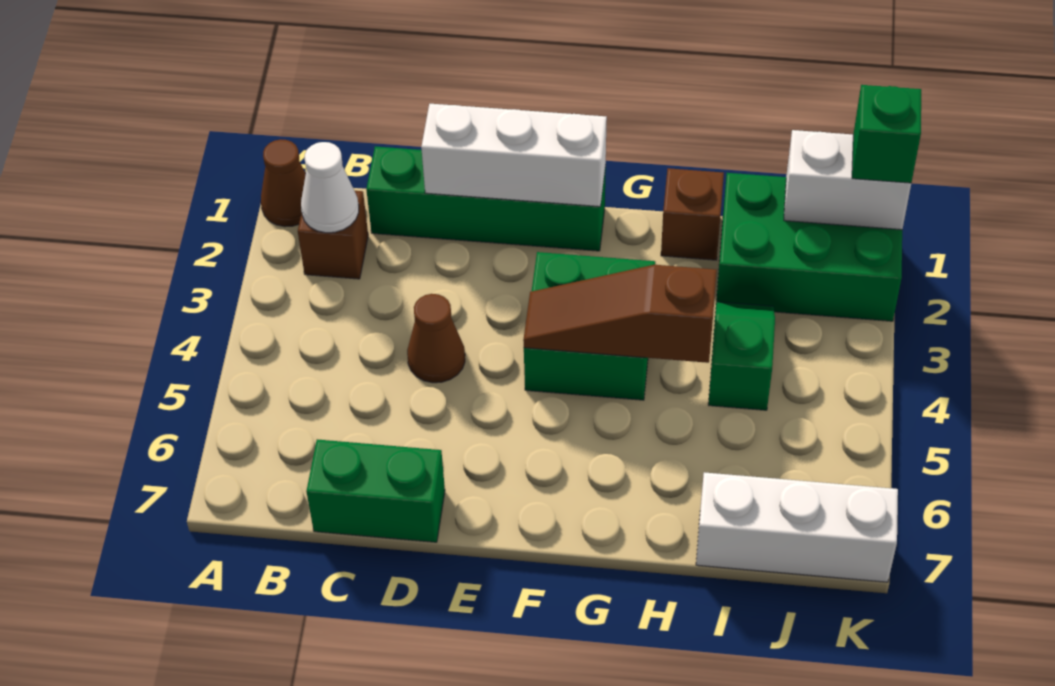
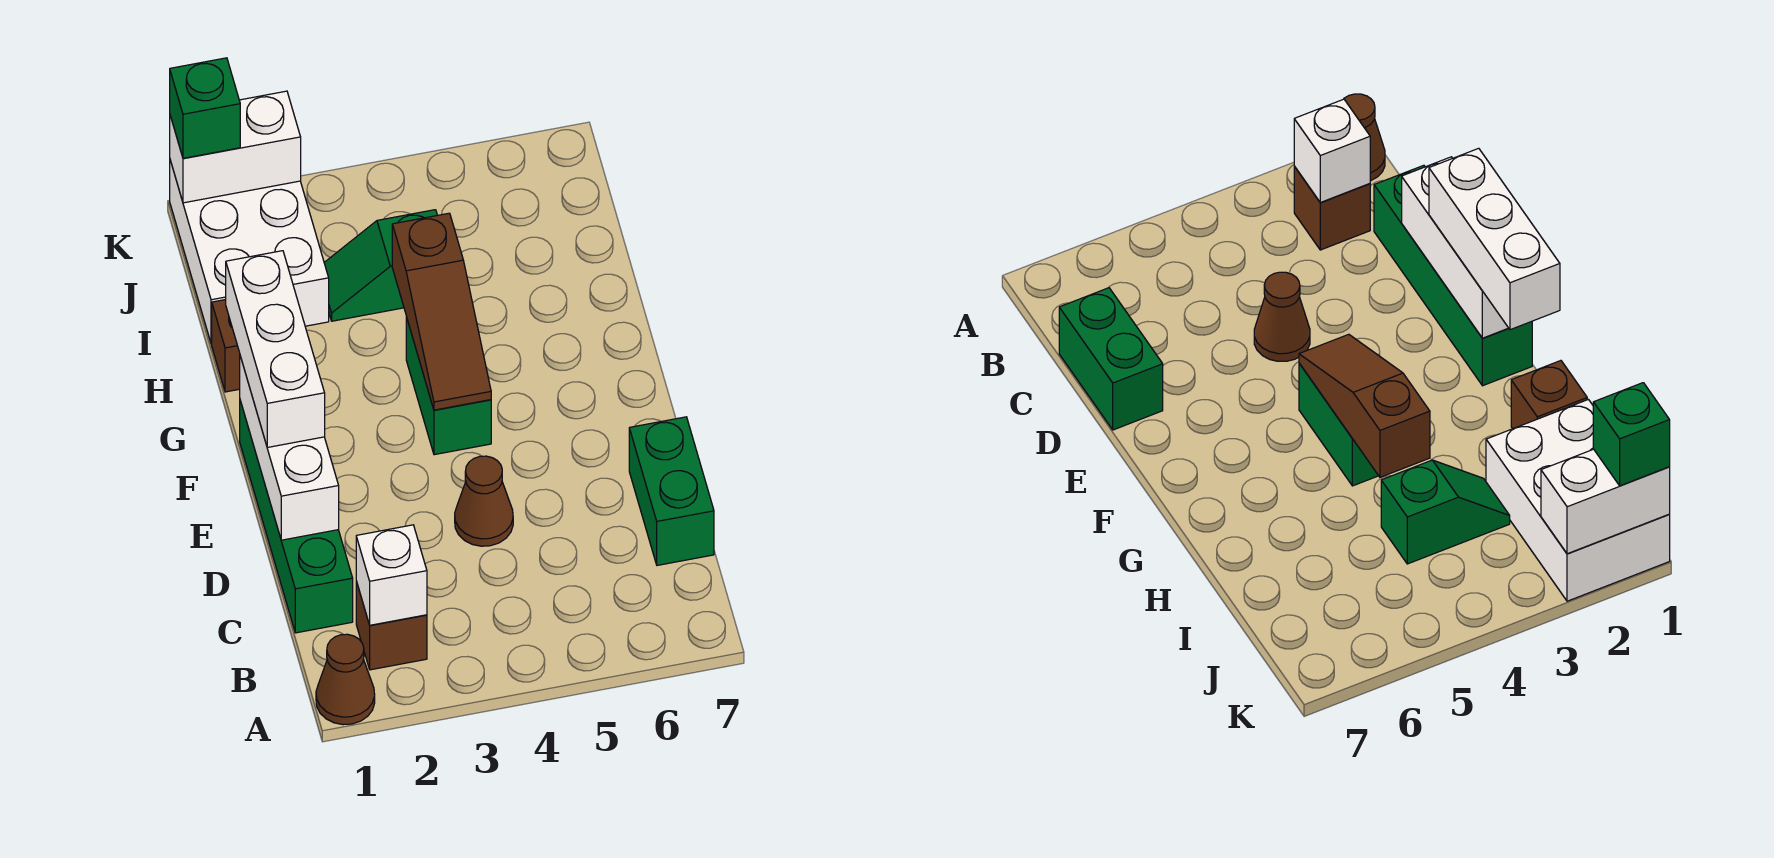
white cone B2 level 2 -> white brick B2 level 2
green brick F3:G4 level 1 -> green brick F4:G4 level 1
green brick I1:K2 level 1 -> white brick I1:K2 level 1
white brick I7:K7 level 1 -> white brick E1:G1 level 3
white brick J1:K1 level 2 -> white brick K1:K2 level 2

